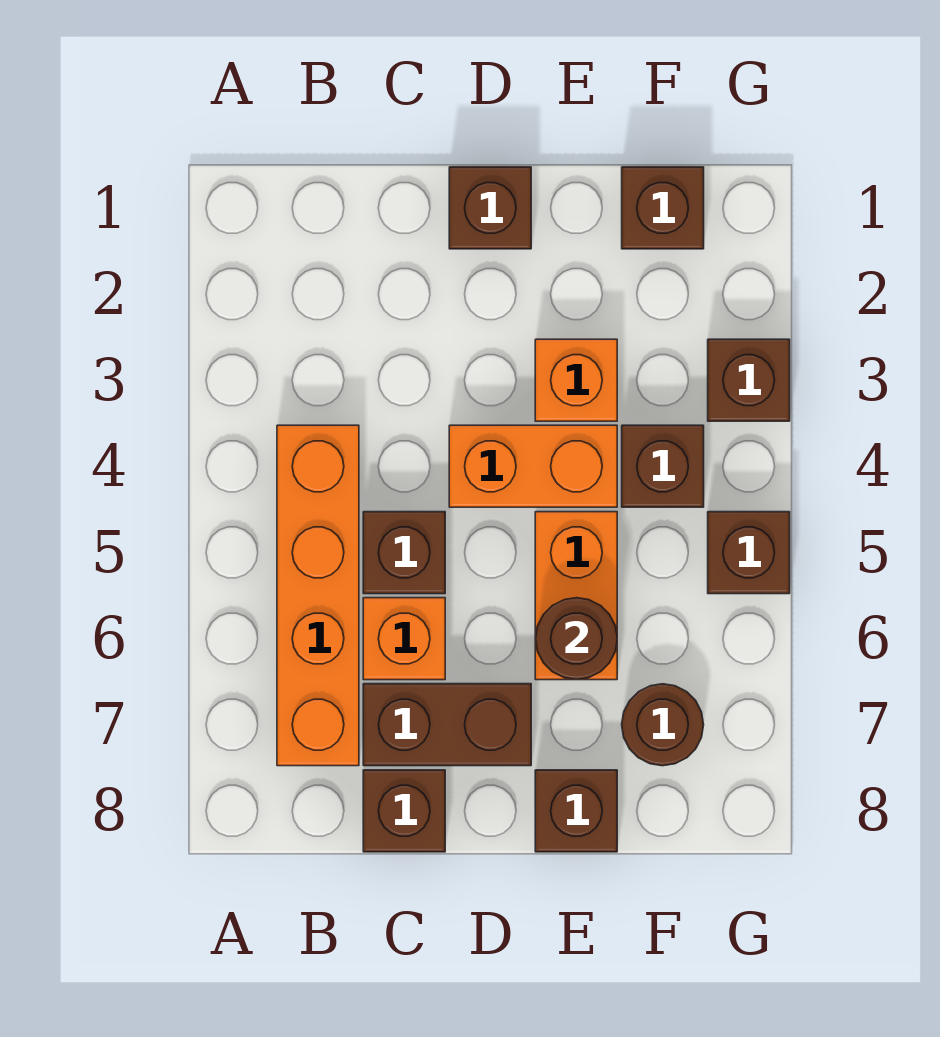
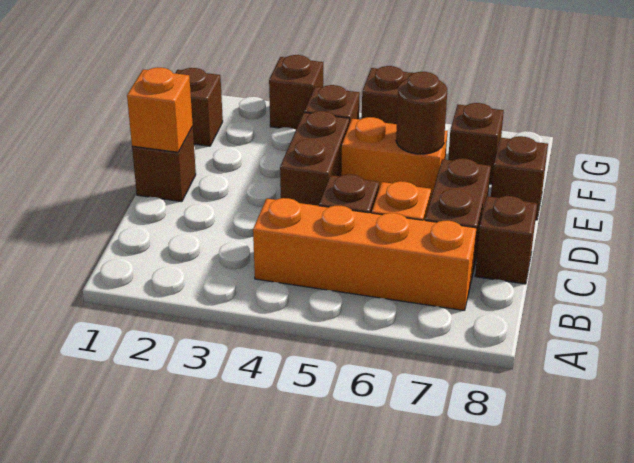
orange brick D4:E4 level 1 -> brown brick D4:E4 level 1
orange brick E3 level 1 -> orange brick D1 level 2
brown round brick F7 level 1 -> brown brick F7 level 1

